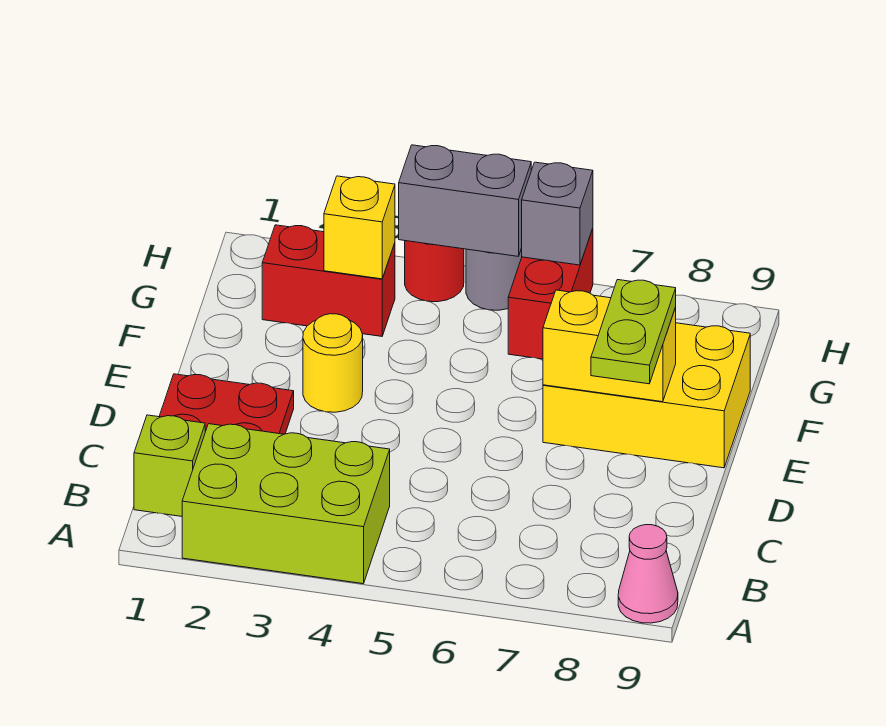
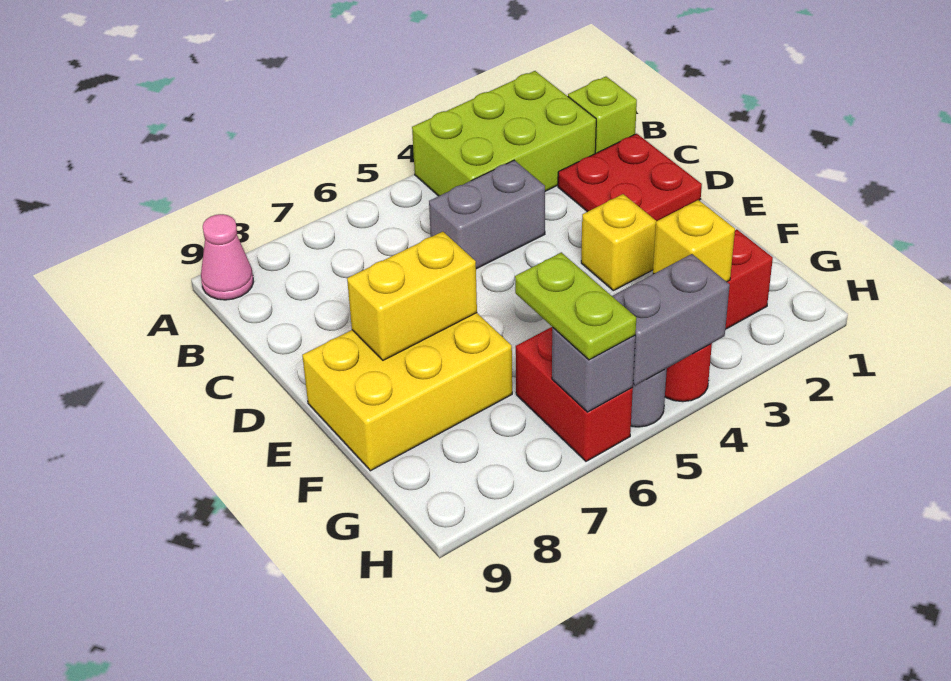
none -> grey brick C4:C5 level 1
lime plate D8:E8 level 3 -> lime plate G6:H6 level 3
yellow round brick E3 level 1 -> yellow brick E3 level 1

